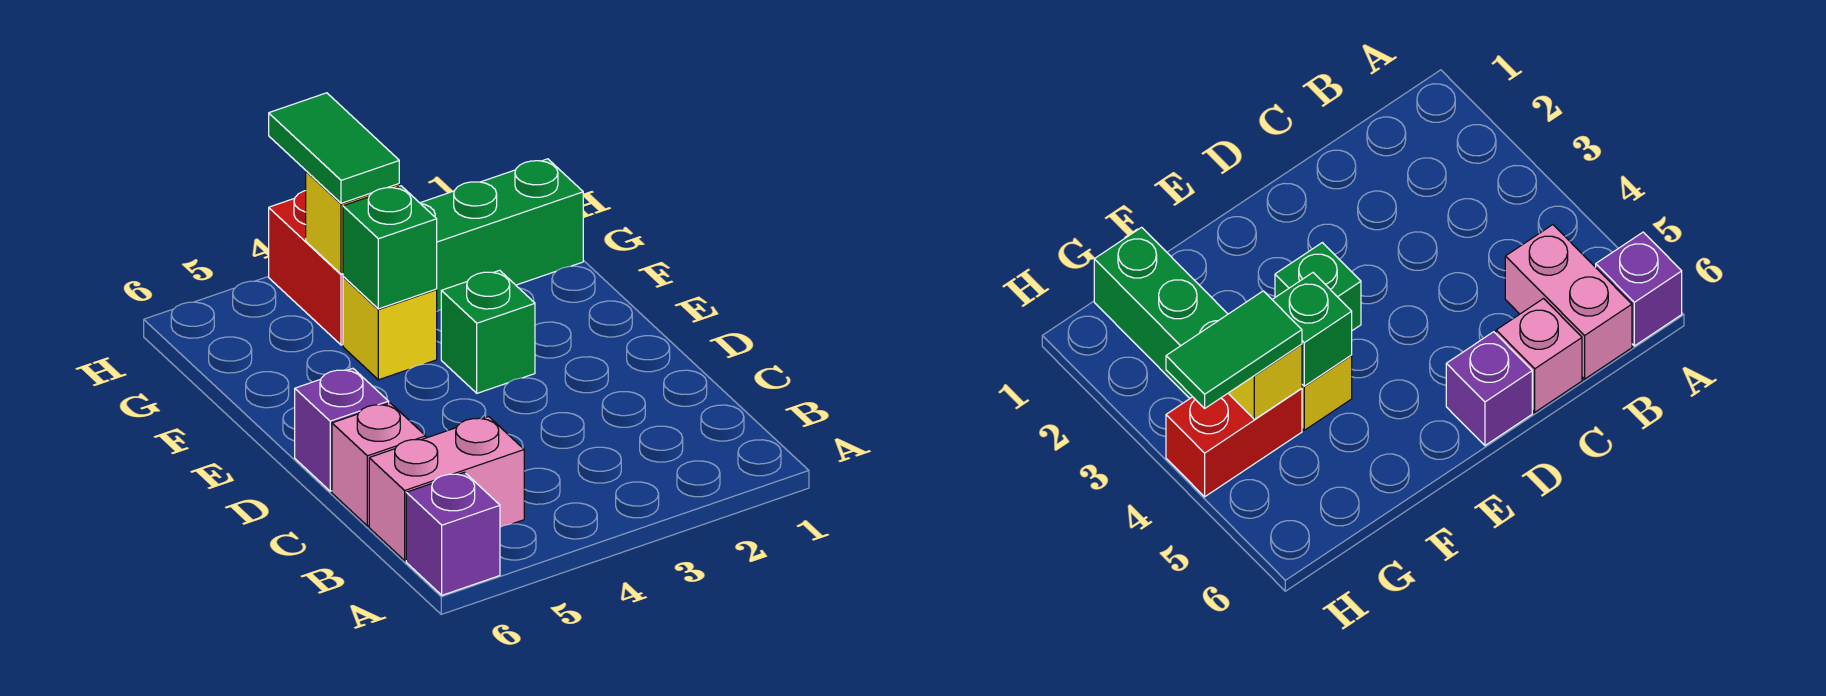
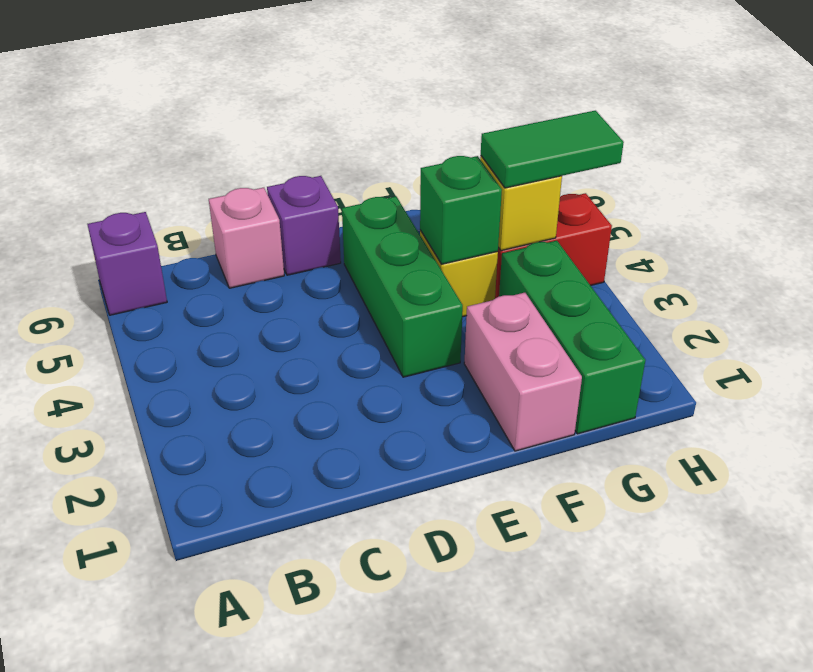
pink brick B5:B6 level 1 -> pink brick F1:F2 level 1
green brick E3 level 1 -> green brick E3:E5 level 1

